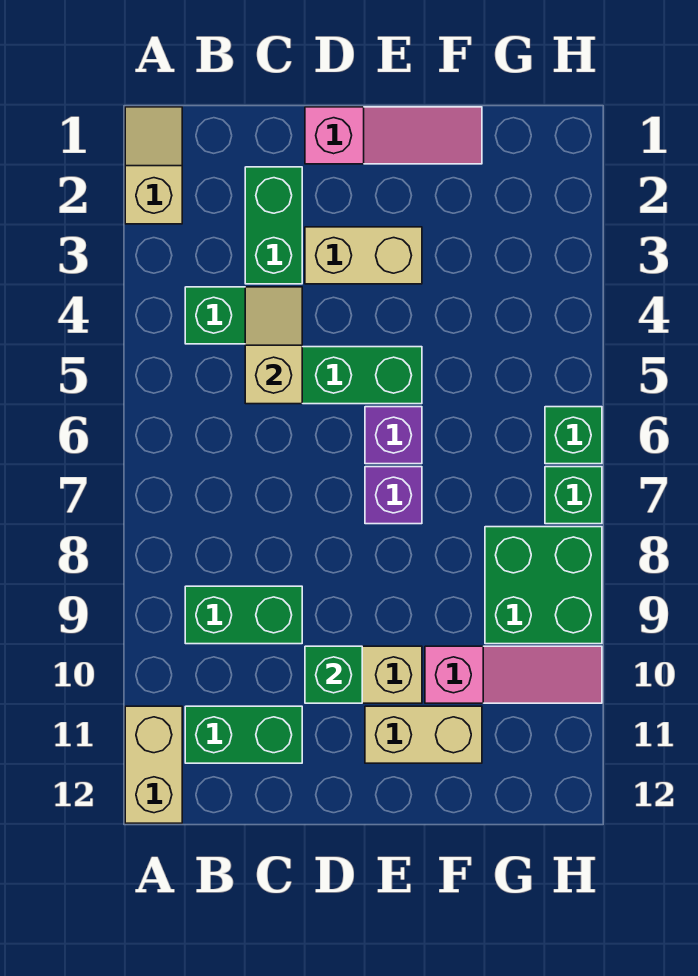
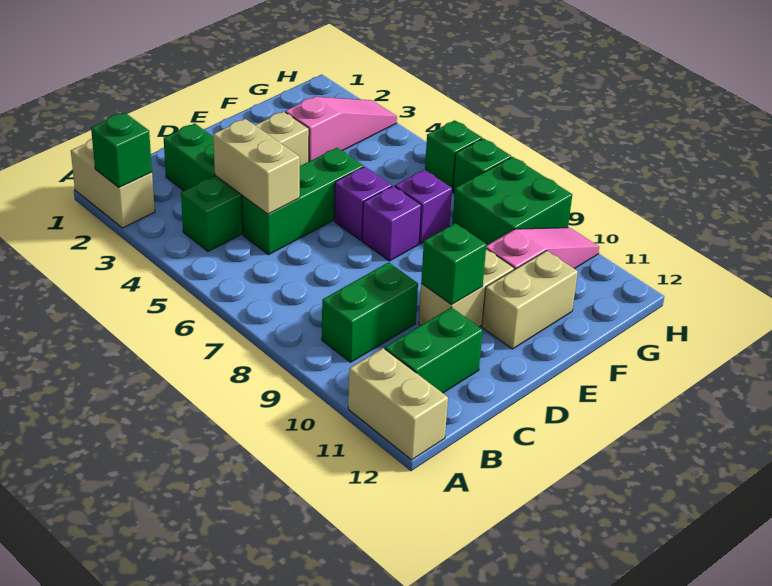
tan slope A1:A2 level 1 top 2 -> tan brick A1:A2 level 1
none -> green brick A2 level 2
tan slope C4:C5 level 2 top 5 -> tan brick C4:C5 level 2
pink slope D1:F1 level 1 top D -> pink slope F3:H3 level 1 top F
none -> purple brick F7 level 1

